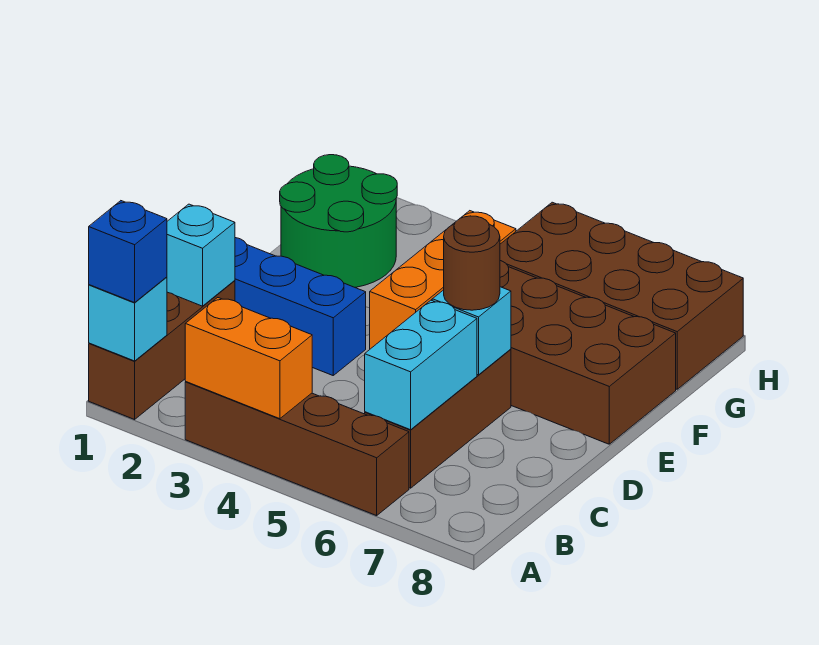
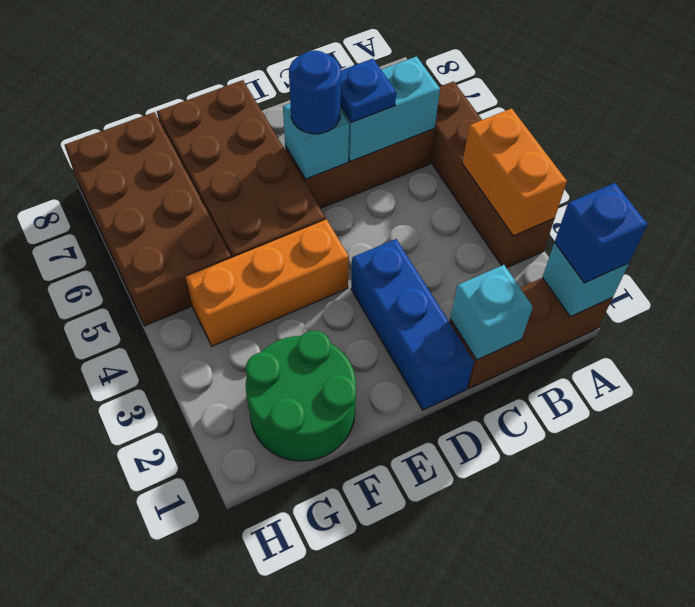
none -> blue plate C6 level 3
brown round brick D6 level 3 -> blue round brick D6 level 3

